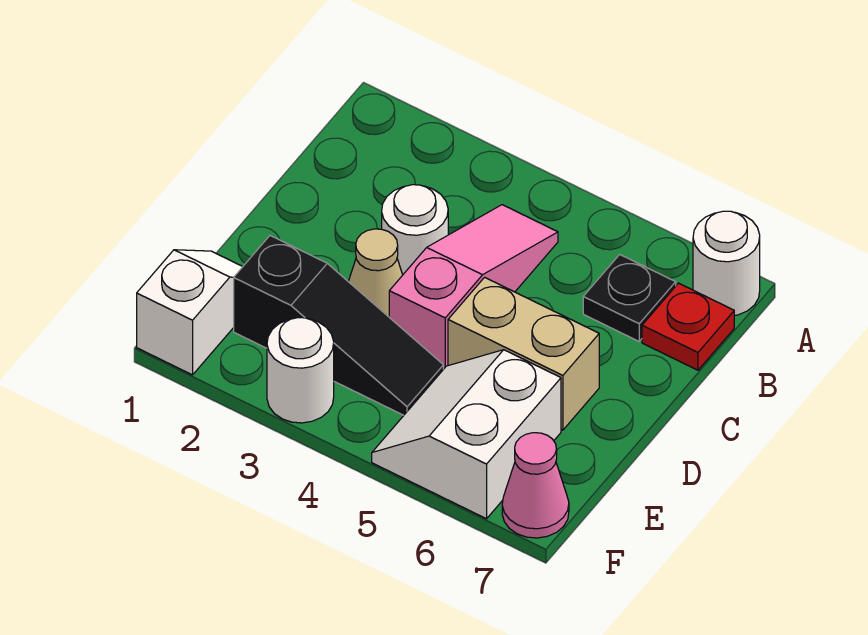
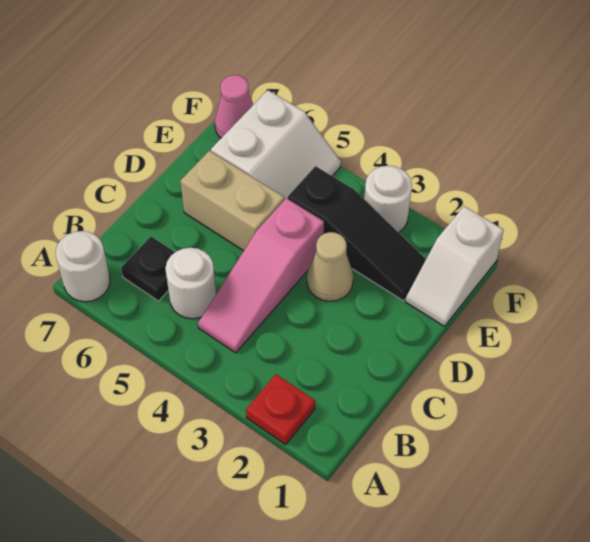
red plate B7 level 1 -> red plate A2 level 1
white round brick C3 level 1 -> white round brick B5 level 1
black slope E2:E4 level 1 top 2 -> black slope E2:E4 level 1 top 4

